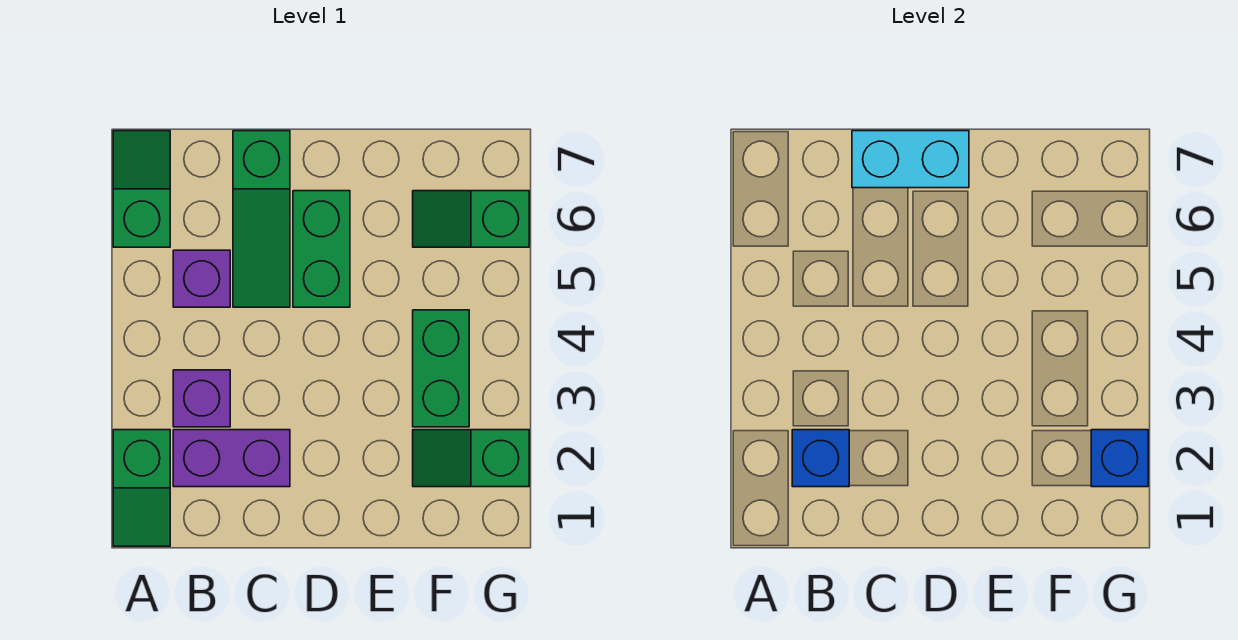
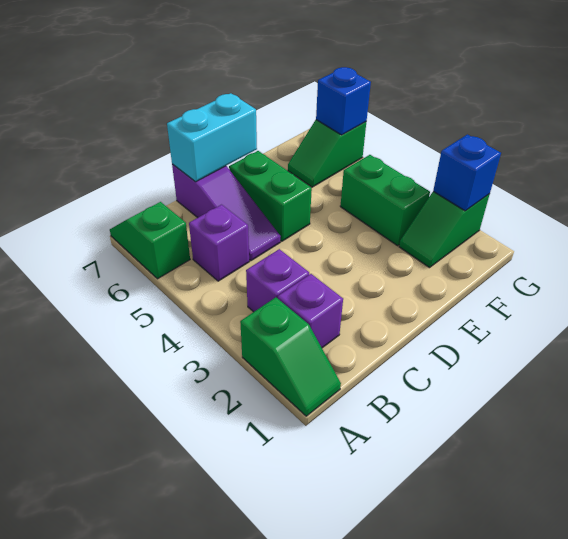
purple brick B2:C2 level 1 -> purple brick B2 level 1
blue brick B2 level 2 -> blue brick G6 level 2
green slope C5:C7 level 1 top 7 -> purple slope C5:C7 level 1 top 7

